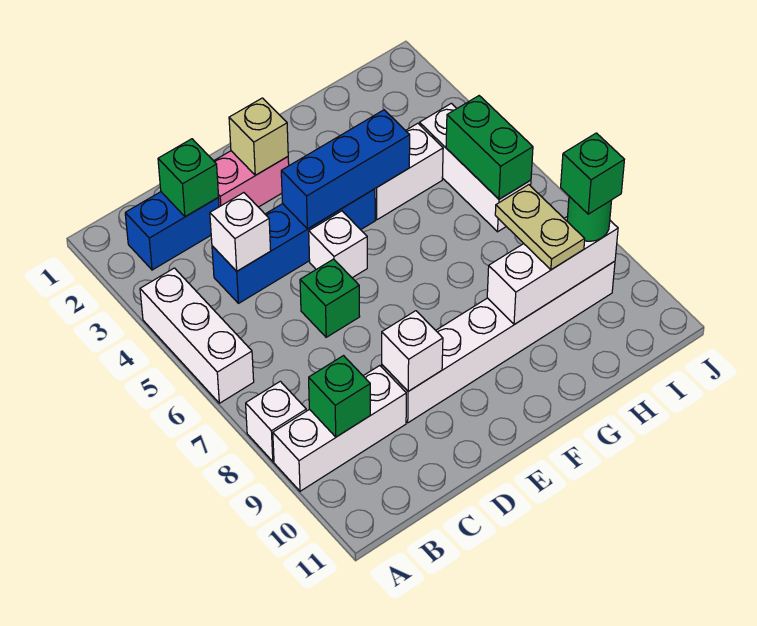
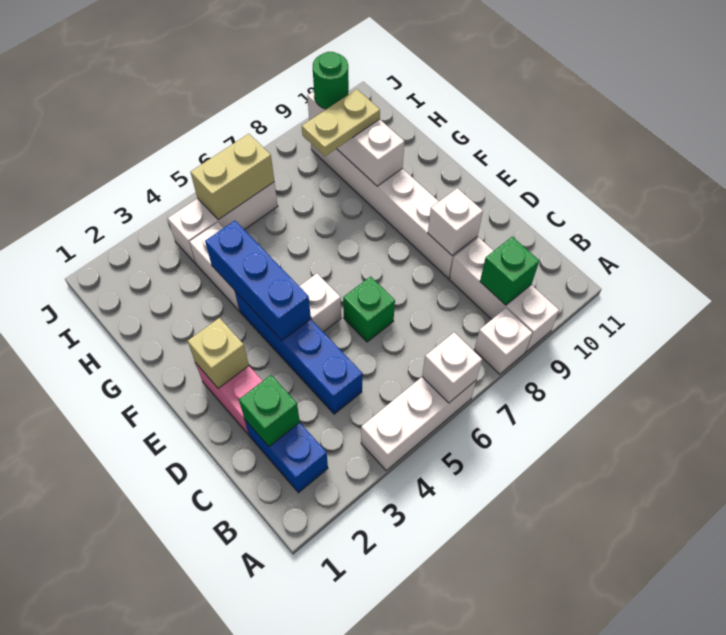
white brick C4 level 2 -> white brick A6 level 2
green brick I5:I6 level 2 -> tan brick I5:I6 level 2
green brick I9 level 4 -> none

